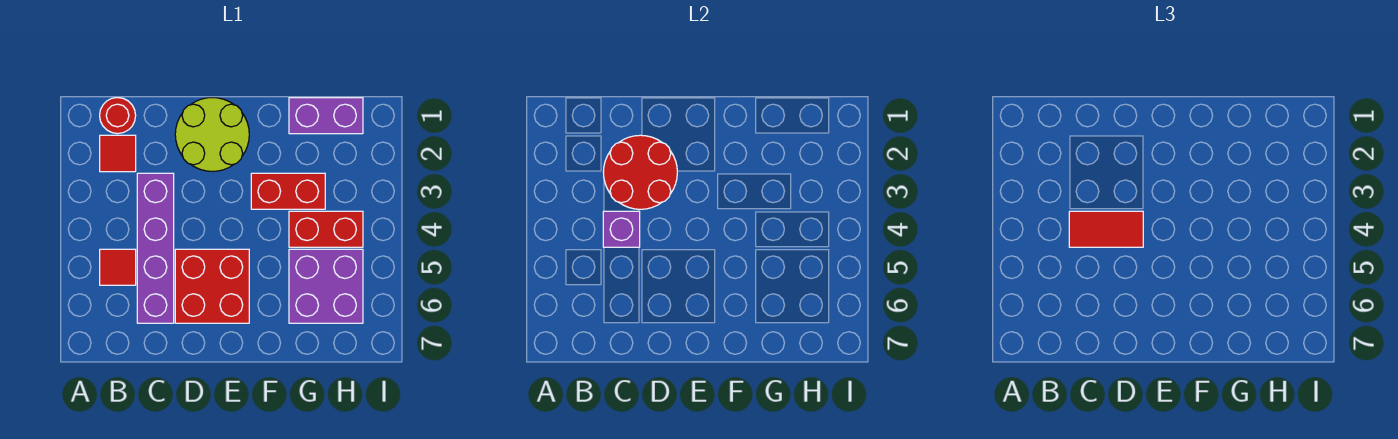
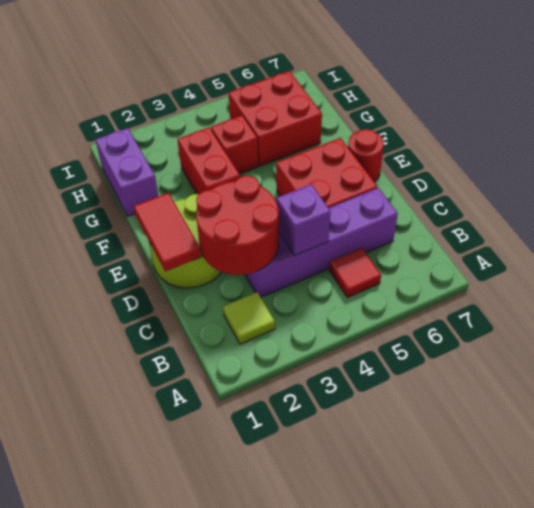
red round brick B1 level 1 -> red round brick E7 level 1
red tile B2 level 1 -> lime tile B2 level 1
red tile C4:D4 level 3 -> red tile D1:E1 level 2
red brick G4:H4 level 1 -> red brick G4 level 1
purple brick G5:H6 level 1 -> red brick G5:H6 level 1

